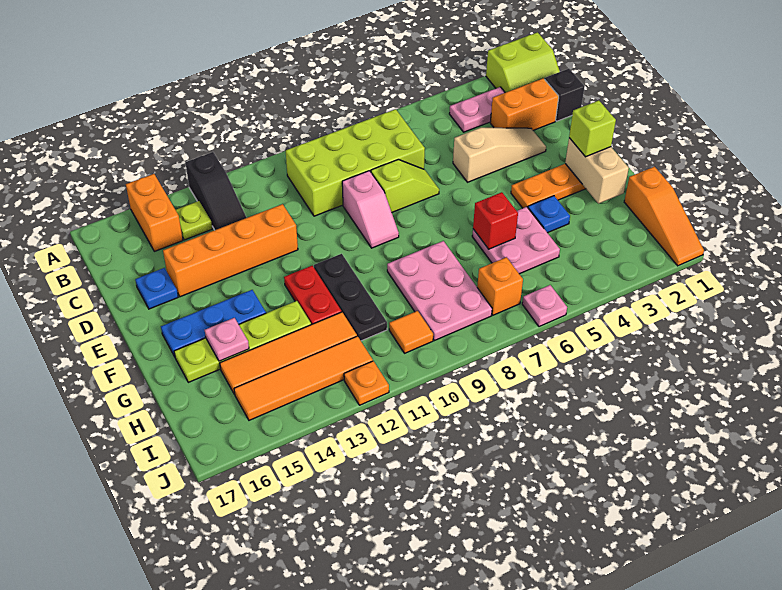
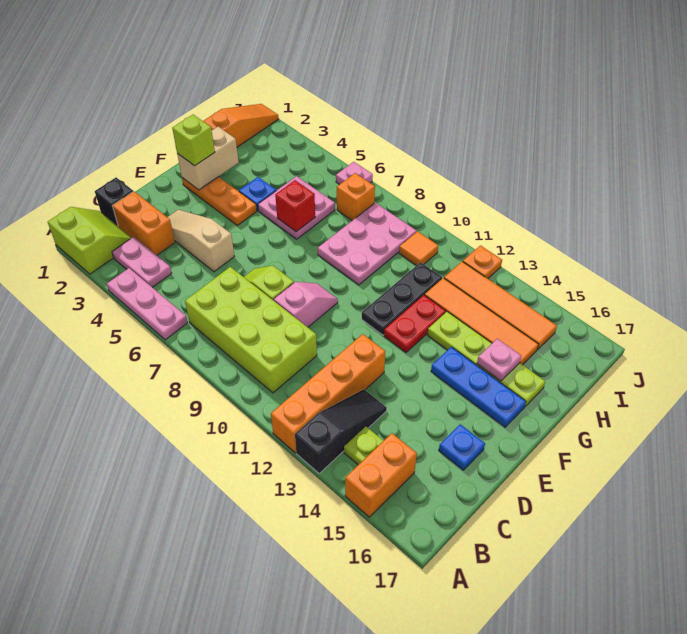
none -> pink plate A4:A6 level 1
orange brick D12:D15 level 1 -> orange brick A12:D12 level 1

